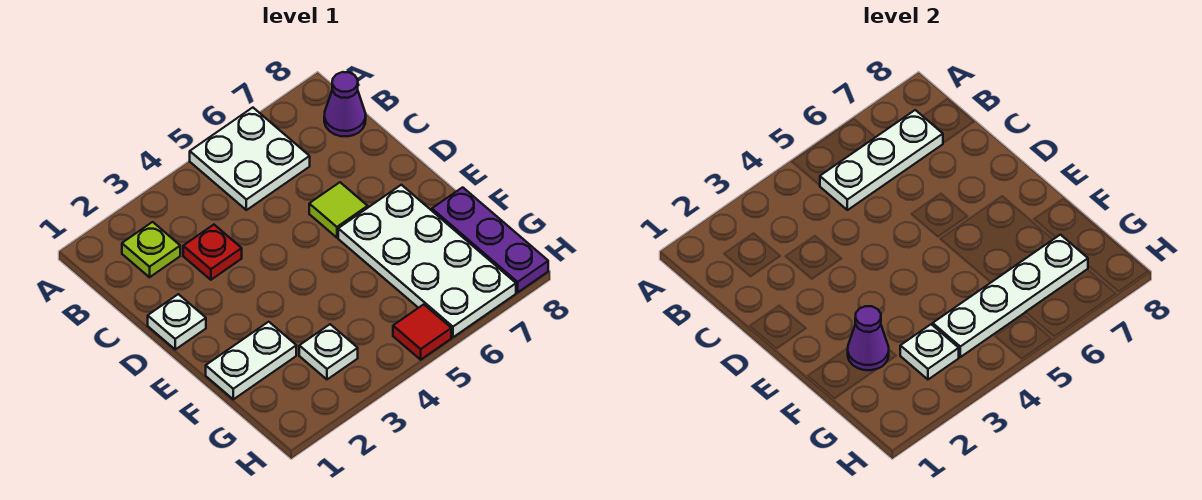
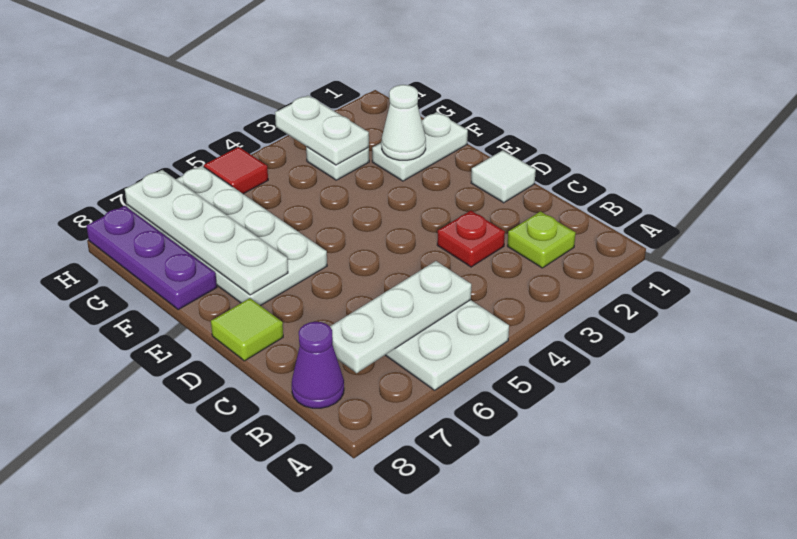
white plate D1 level 1 -> white tile D1 level 1
lime tile D6 level 1 -> lime tile D8 level 1
purple cone F2 level 2 -> white cone F2 level 2
white plate G3 level 2 -> white plate G3:H3 level 2
white plate G4:G7 level 2 -> white plate E7:H7 level 2

